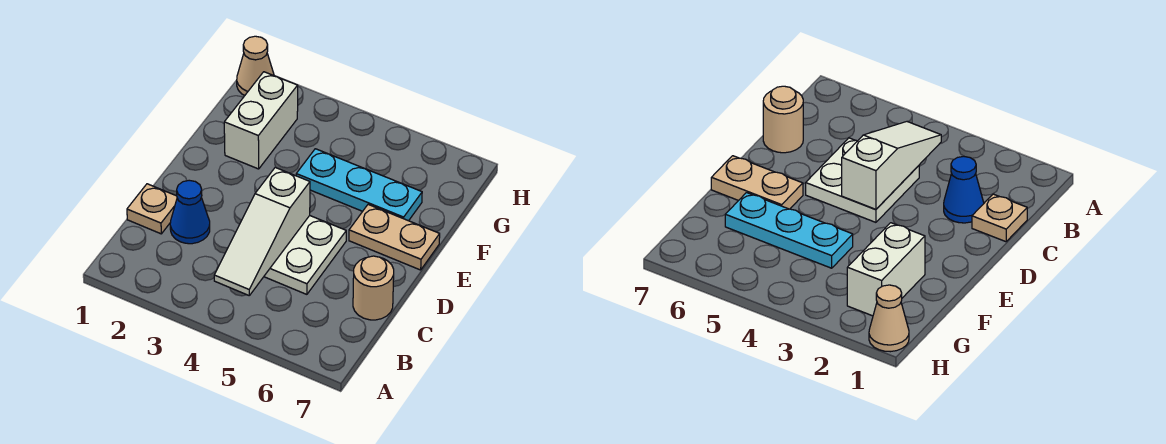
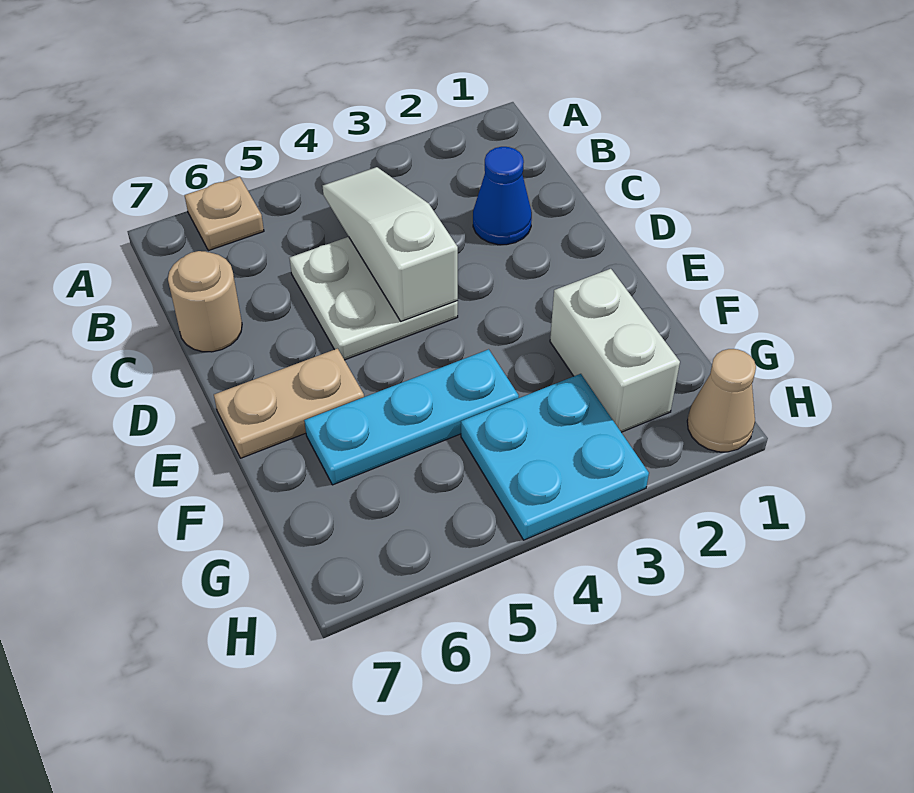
tan plate C1 level 1 -> tan plate A6 level 1
none -> cyan plate G3:H4 level 1

